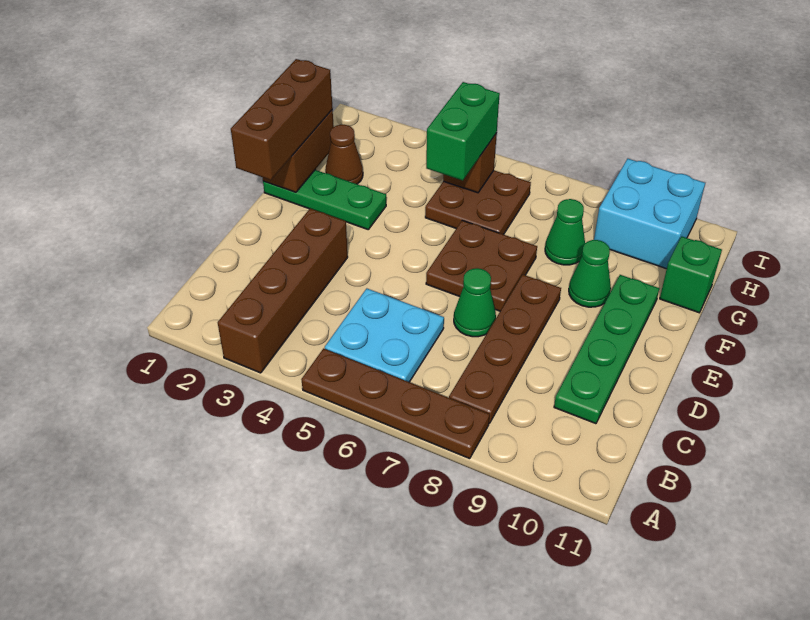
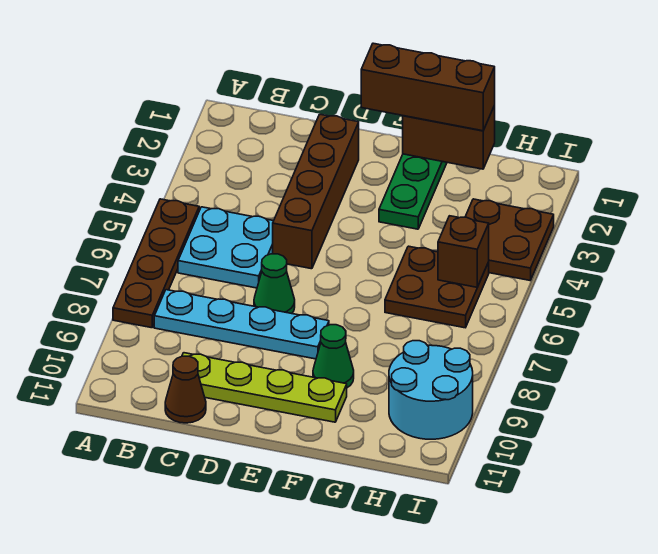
brown brick A3:D3 level 1 -> brown brick D2:D5 level 1
brown plate B8:E8 level 1 -> cyan plate B8:E8 level 1
green plate C10:F10 level 1 -> lime plate C10:F10 level 1
brown plate E6:F7 level 1 -> brown plate H3:I4 level 1
brown cone G2 level 1 -> brown cone C11 level 1
green brick G5:H5 level 3 -> none
green cone G8 level 1 -> none
green brick G11 level 1 -> none
cyan brick H9:I10 level 1 -> cyan round brick H9:I10 level 1

